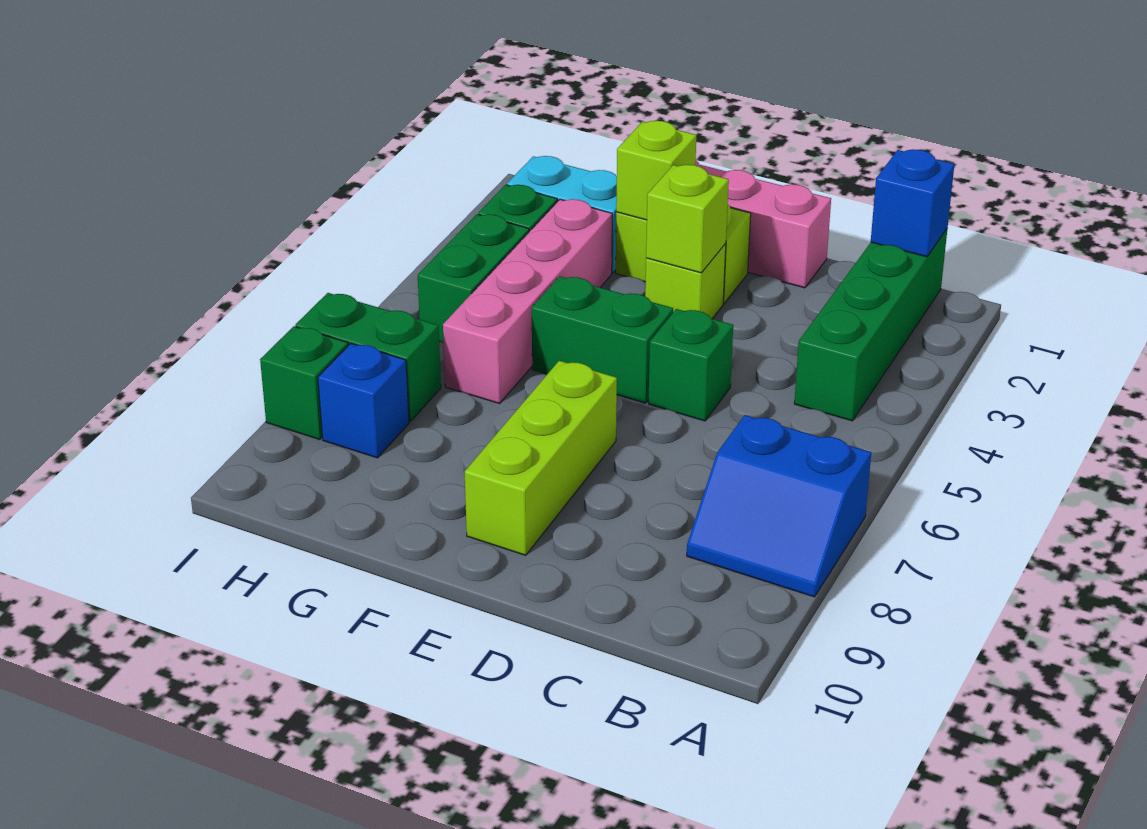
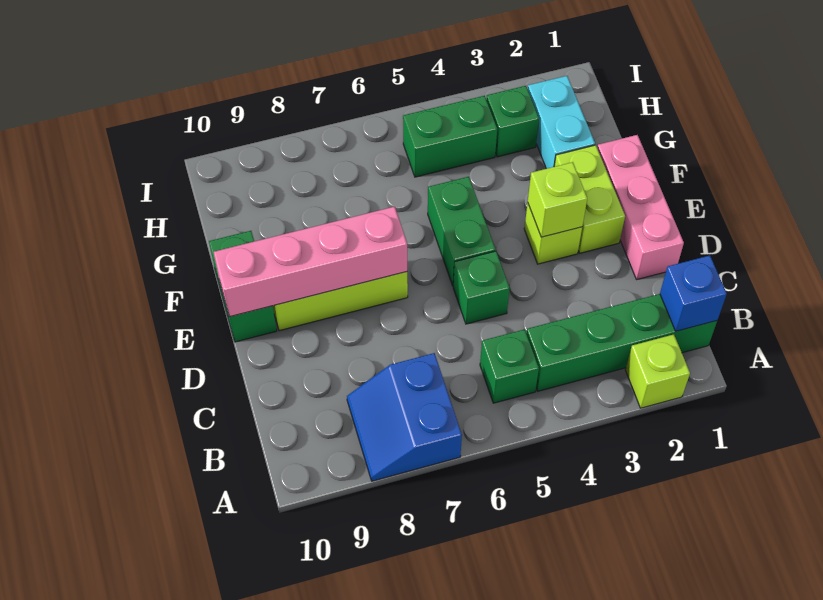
lime brick F2 level 2 -> lime brick A2 level 1
pink brick G3:G6 level 1 -> pink brick E7:E10 level 2
green brick H7:I7 level 1 -> green brick E10:F10 level 1
blue brick H8 level 1 -> none
green brick I8 level 1 -> green brick B5 level 1

